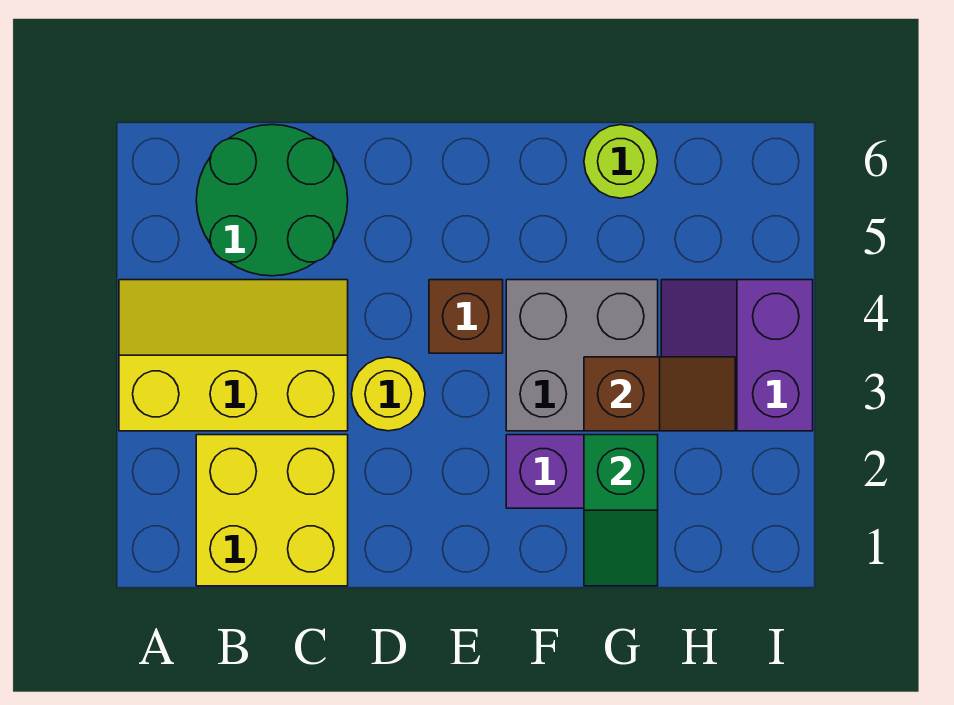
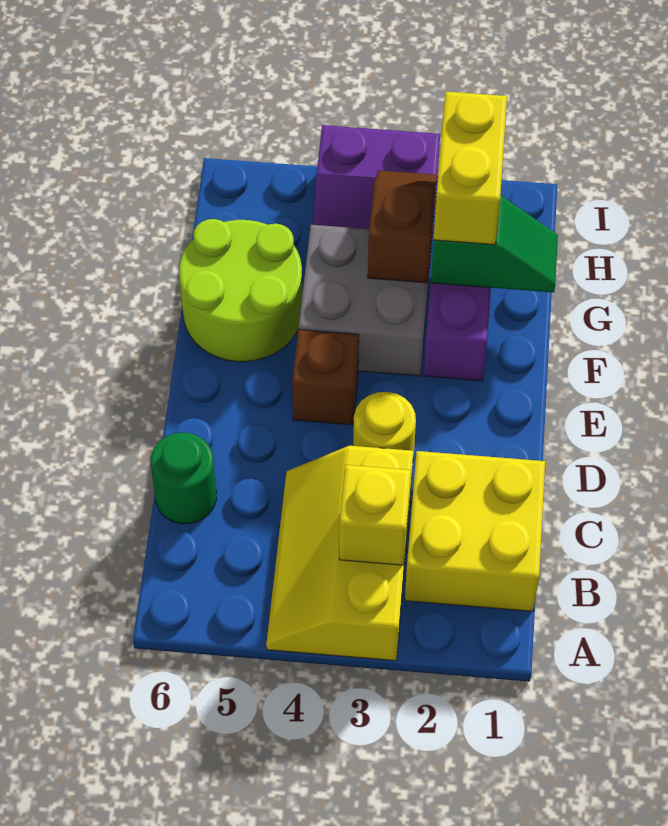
none -> yellow brick B3 level 2
green round brick B5:C6 level 1 -> green round brick C6 level 1
none -> yellow brick G2:H2 level 3
lime round brick G6 level 1 -> lime round brick F5:G6 level 1

